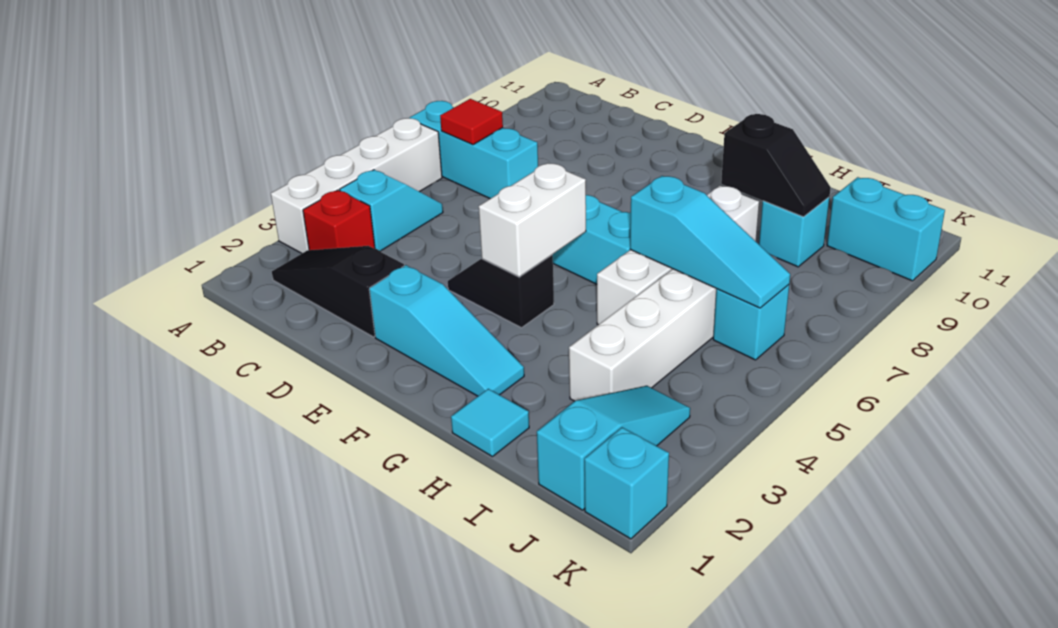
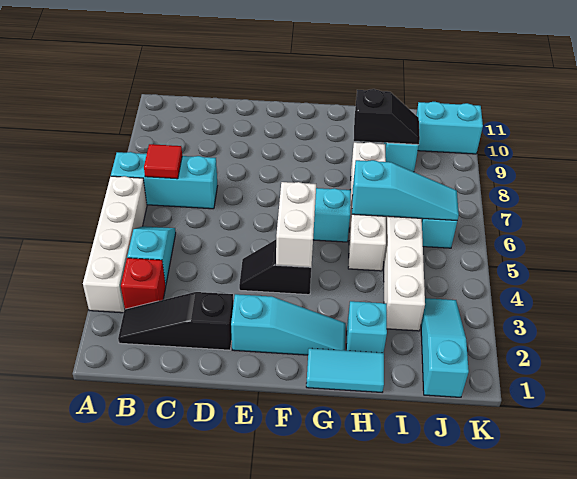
cyan tile H1 level 1 -> cyan tile G1:H1 level 1
cyan brick K1 level 1 -> cyan brick H2 level 1

